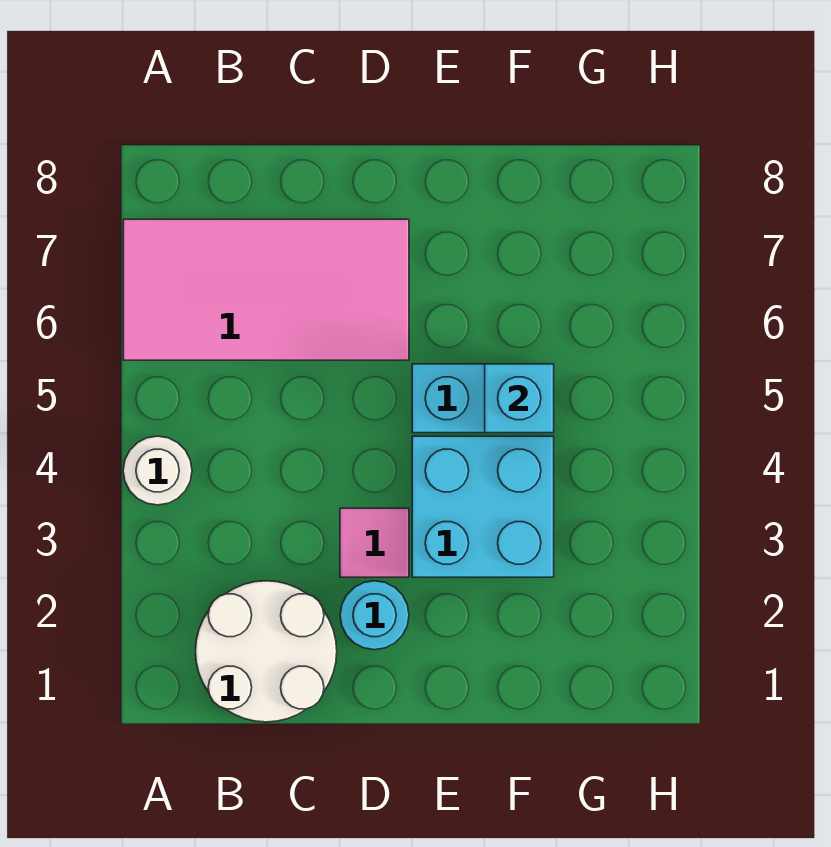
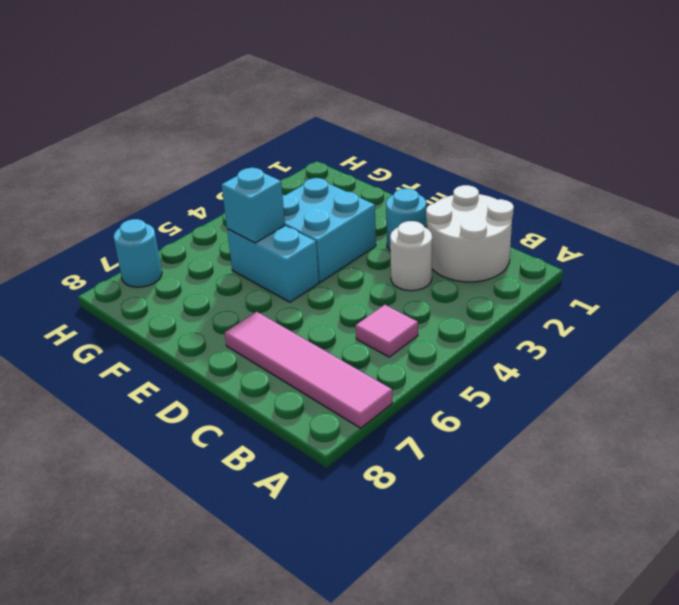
white round brick A4 level 1 -> white round brick C3 level 1
pink tile A6:D7 level 1 -> pink tile A7:D7 level 1
pink tile D3 level 1 -> pink tile B5 level 1
none -> cyan round brick H7 level 1

